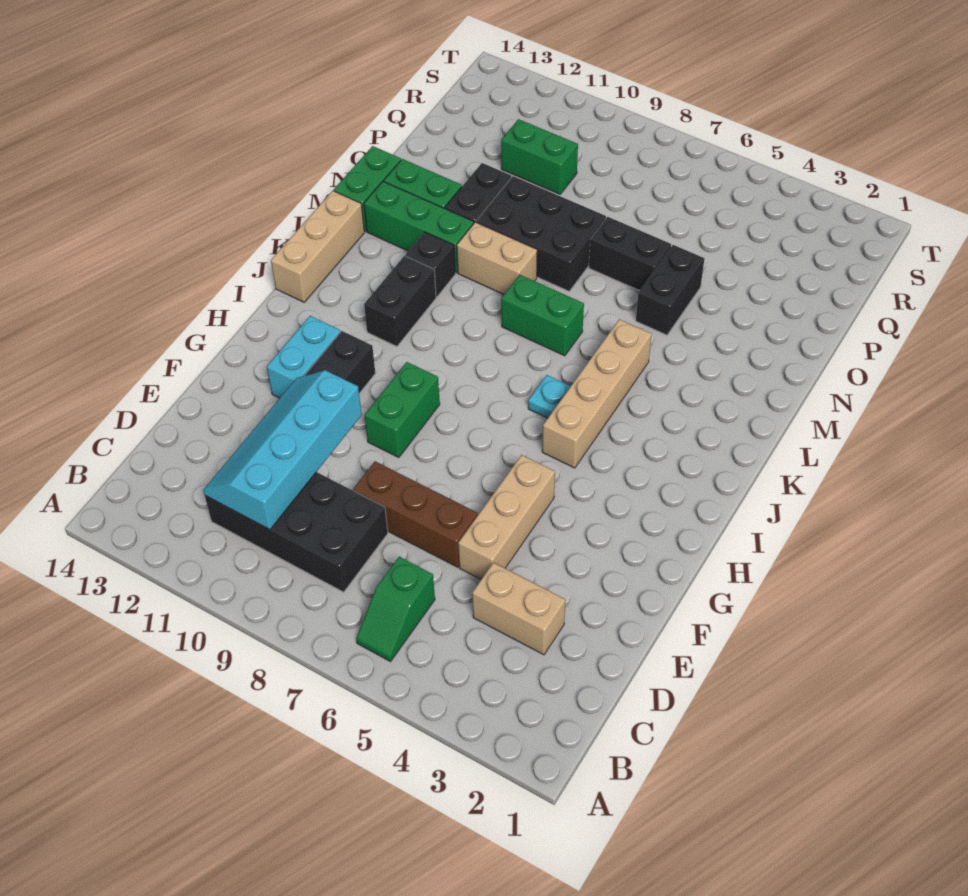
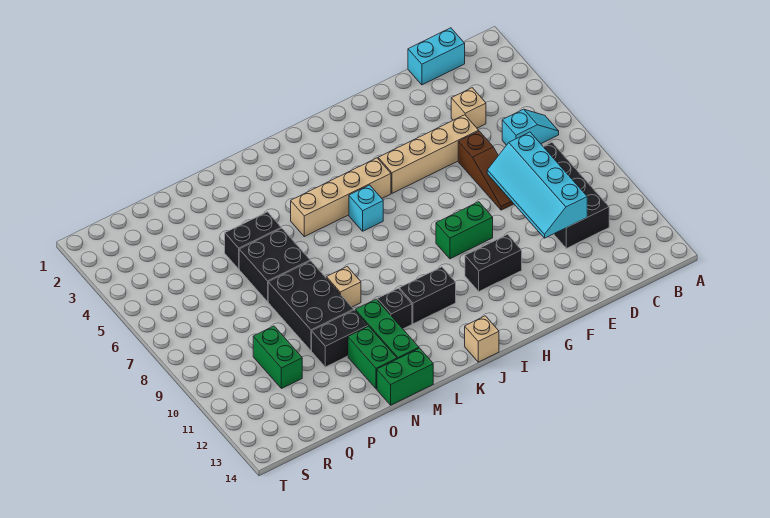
green slope B6:C6 level 1 top C -> cyan slope B6:C6 level 1 top C
cyan slope C10:F11 level 2 top 10 -> cyan slope D8:E11 level 2 top D
tan brick D3:D4 level 1 -> tan brick D4 level 1
tan brick E5:G5 level 1 -> tan brick E5:H5 level 1
brown brick E6:E8 level 1 -> brown slope E6:E8 level 1 top 6
cyan brick G12:H12 level 1 -> cyan brick C1:D1 level 1
cyan plate J6 level 1 -> cyan brick J6 level 1
tan brick J14:L14 level 1 -> tan brick J14 level 1
green brick L7:L8 level 1 -> none
tan brick M9:M10 level 1 -> tan brick M9 level 1
black brick O6:O7 level 1 -> black brick N6:O7 level 1

